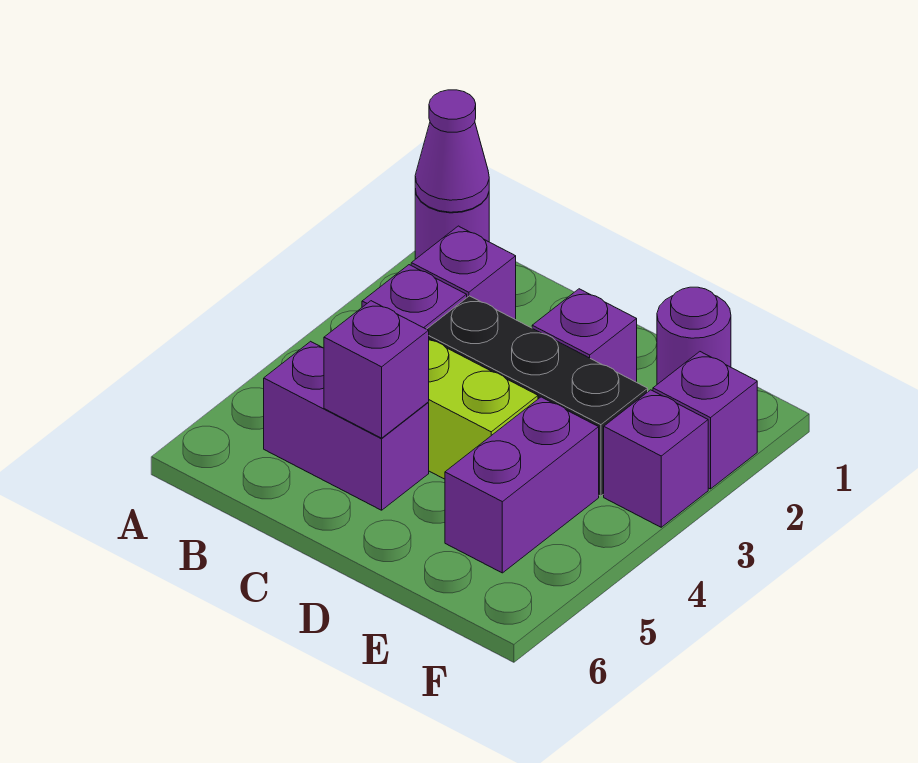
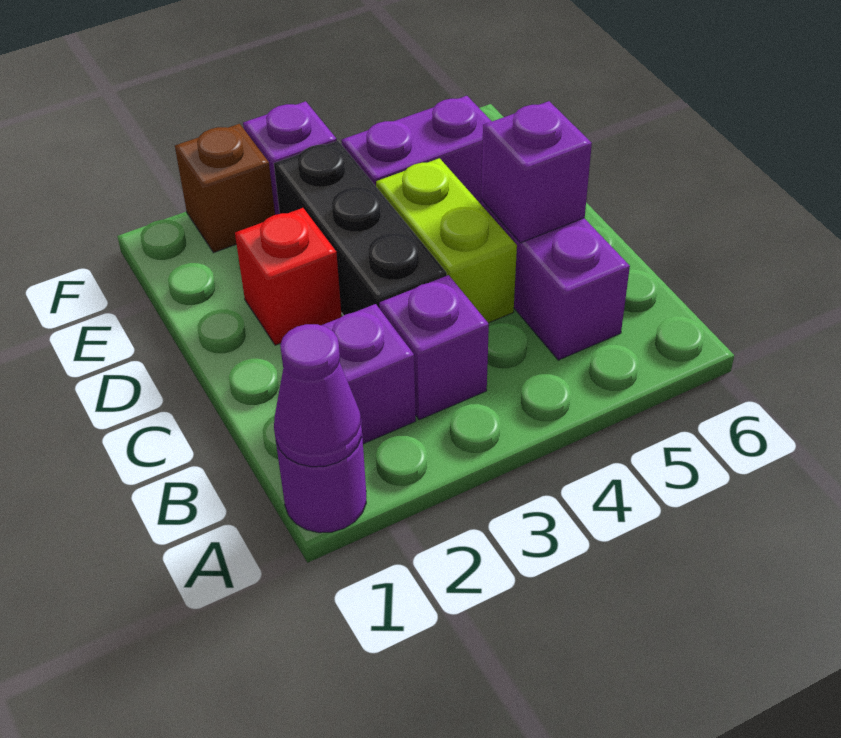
purple brick D2 level 1 -> red brick D2 level 1
purple round brick E1 level 1 -> none
purple brick F2 level 1 -> brown brick F2 level 1

